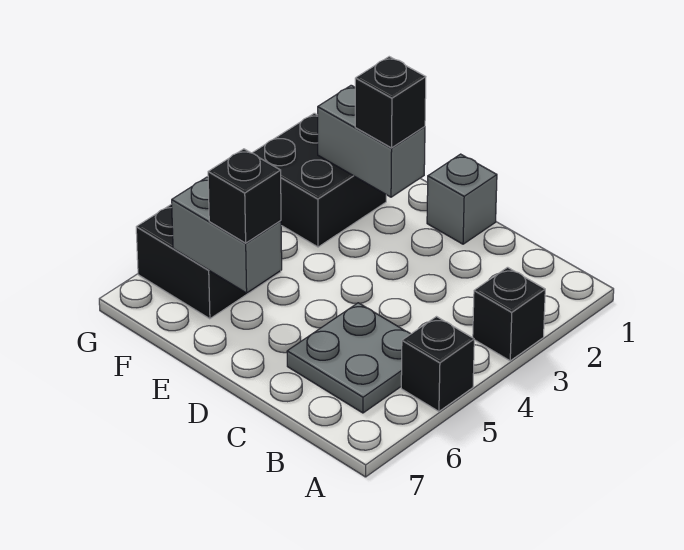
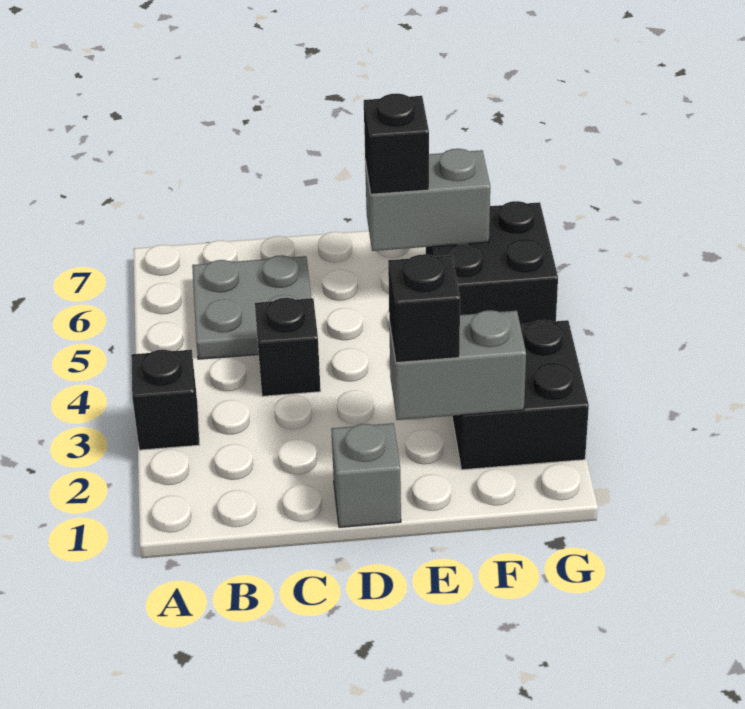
black brick A5 level 1 -> black brick C4 level 1

